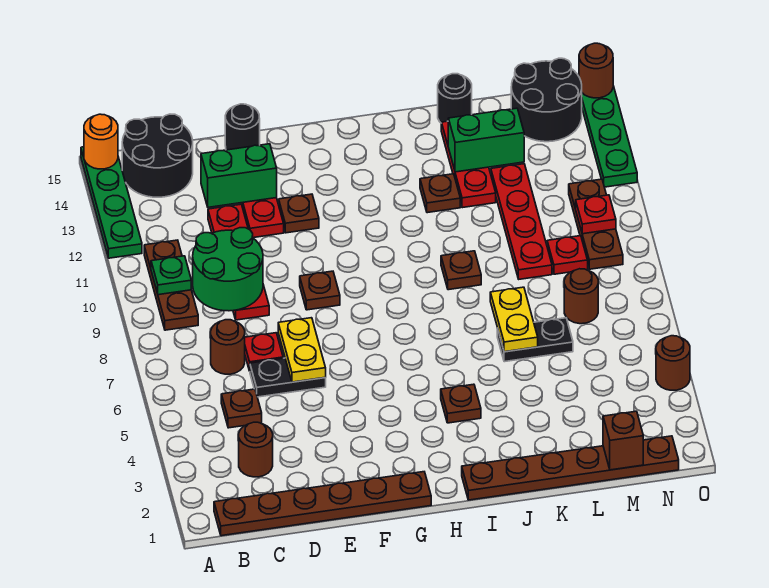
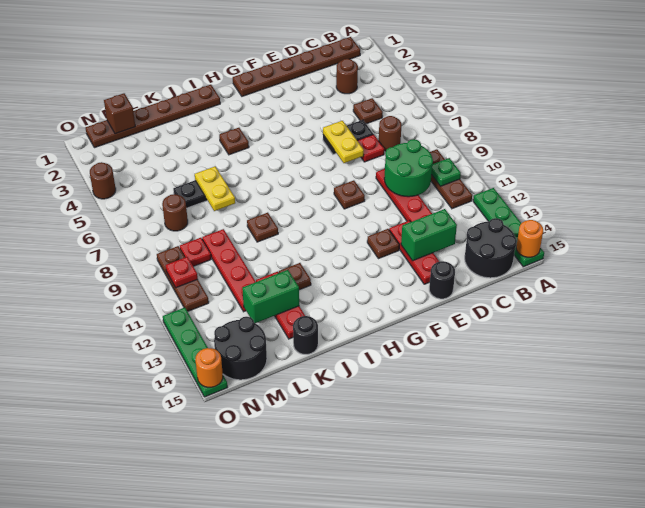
brown round brick O15 level 2 -> orange round brick O15 level 2

